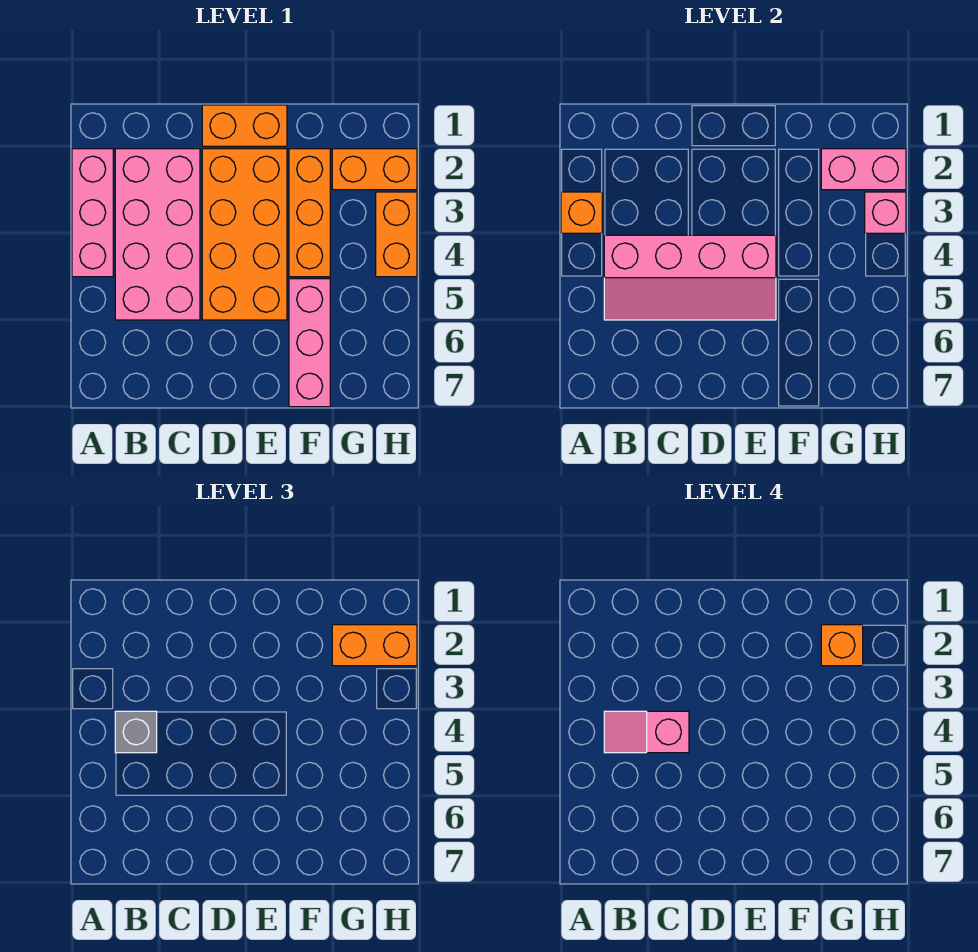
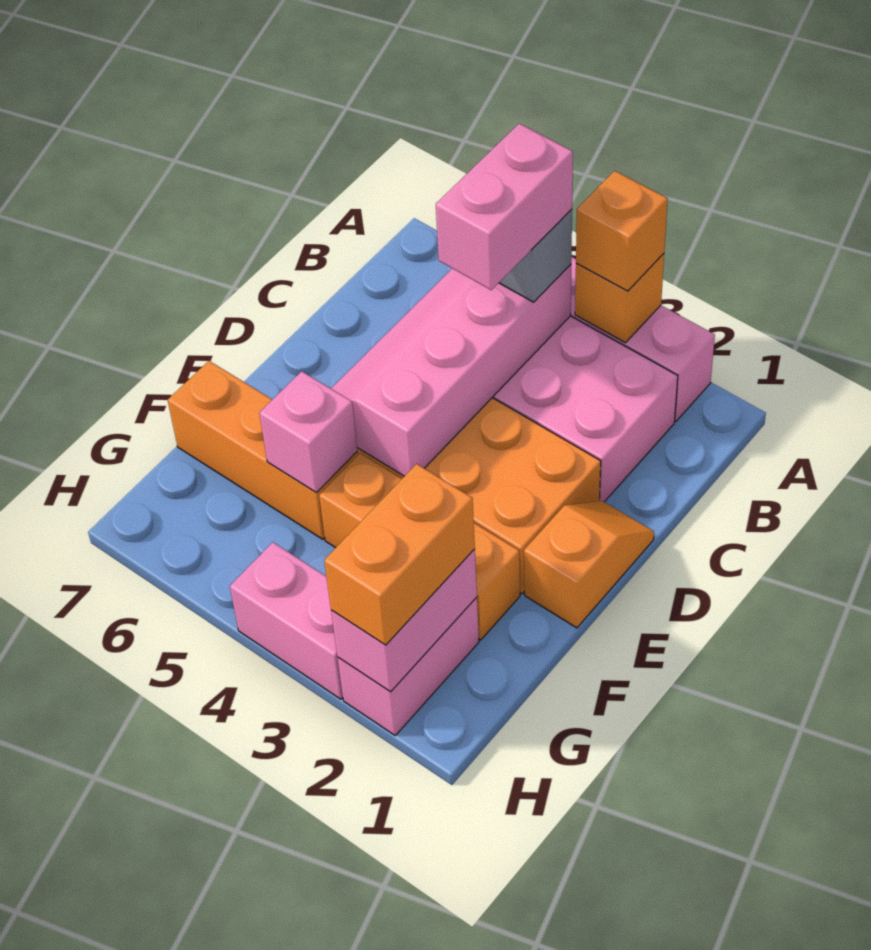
pink slope B4:C4 level 4 top C -> pink brick B4:C4 level 4
orange brick D1:E1 level 1 -> orange slope D1:E1 level 1 top E
pink brick F5:F7 level 1 -> orange brick F5:F7 level 1
orange brick G2:H2 level 1 -> pink brick G2:H2 level 1
orange brick G2 level 4 -> orange brick A3 level 3
orange brick H3:H4 level 1 -> pink brick H3:H4 level 1
pink brick H3 level 2 -> pink brick F5 level 2

